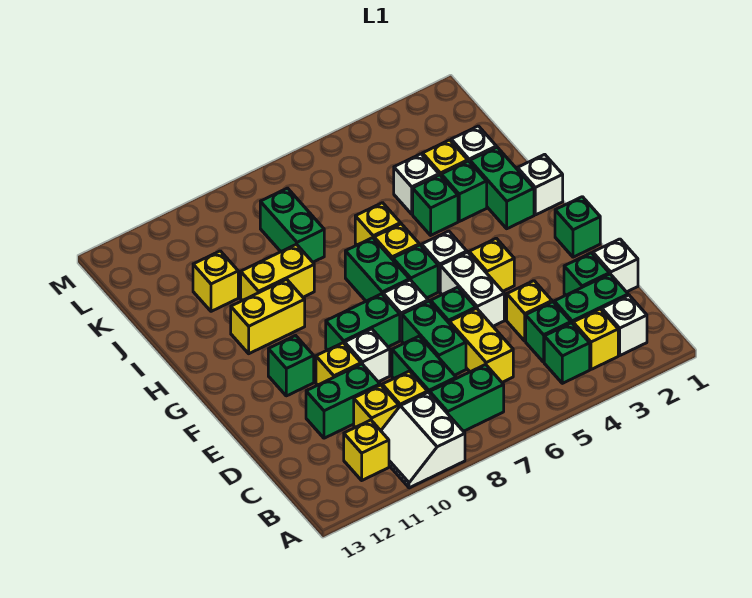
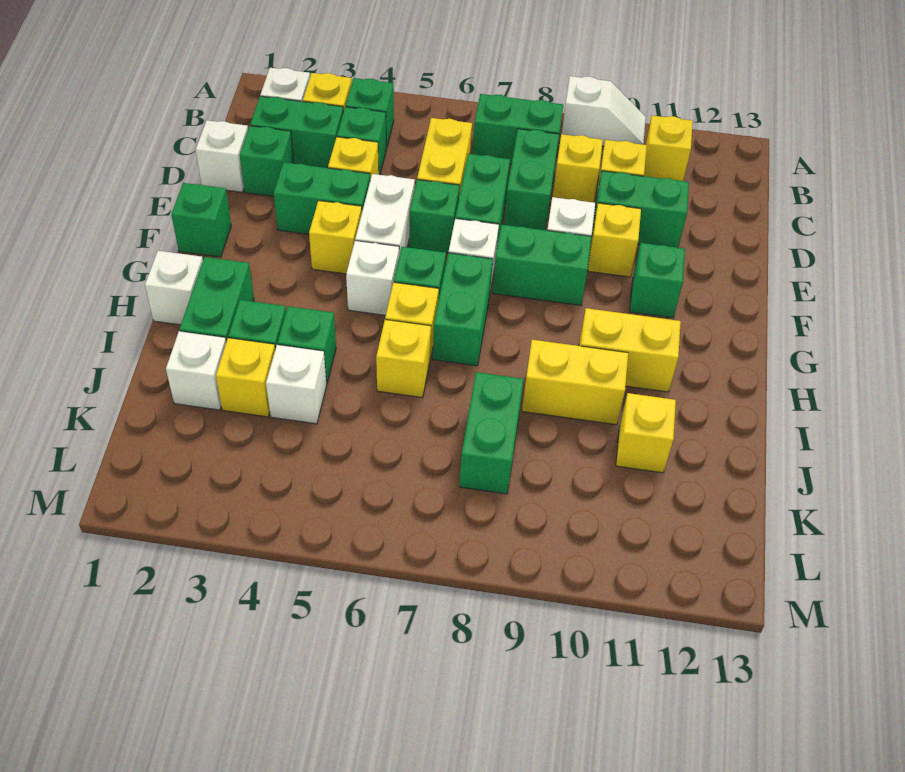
white slope A9:B10 level 1 top 9 -> white slope A9:A10 level 1 top 9
none -> green brick E3:E4 level 1

